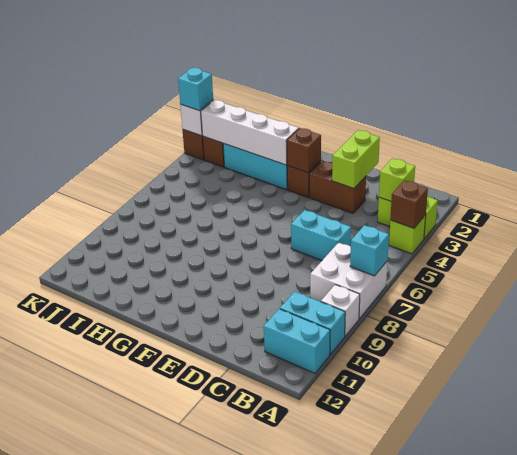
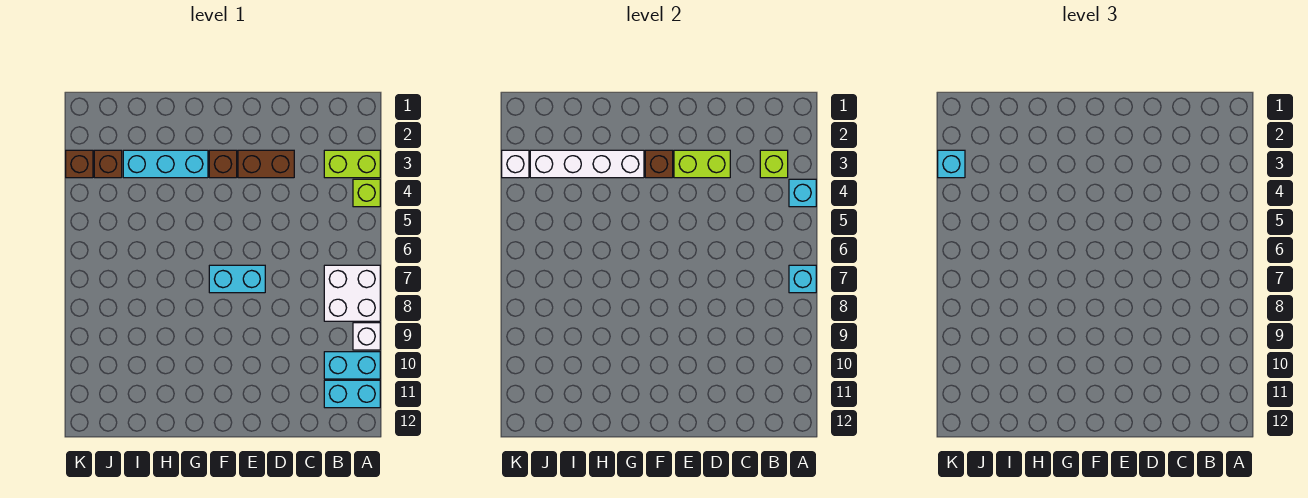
brown brick A4 level 2 -> cyan brick A4 level 2
cyan brick C6:D6 level 1 -> cyan brick E7:F7 level 1
lime brick D2:D3 level 2 -> lime brick D3:E3 level 2

